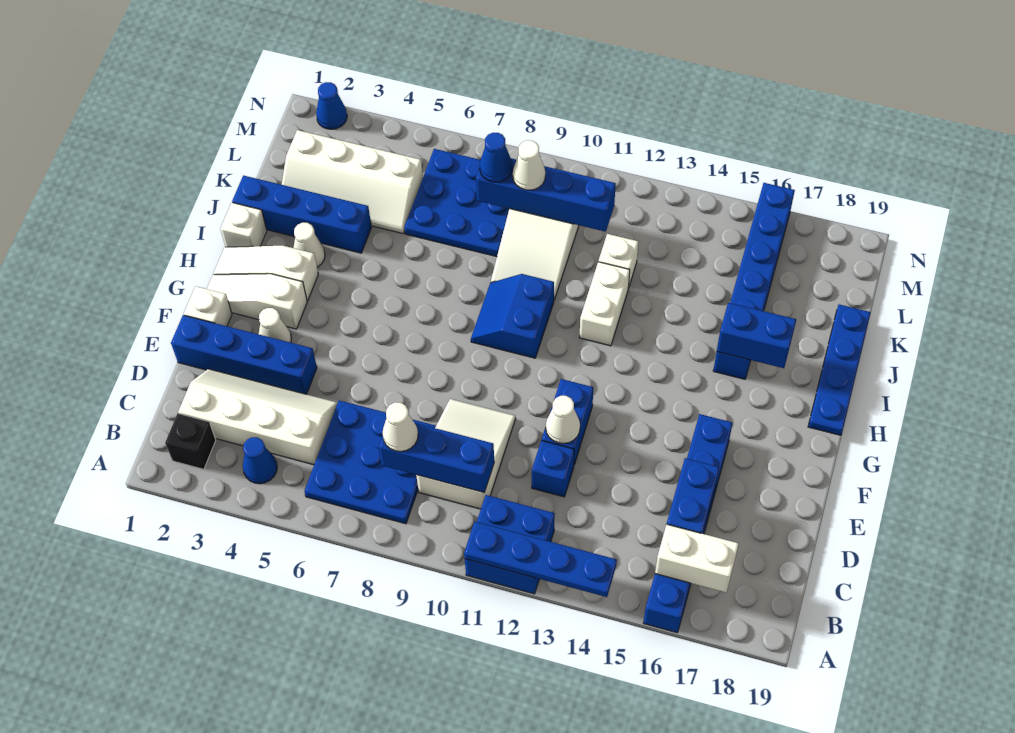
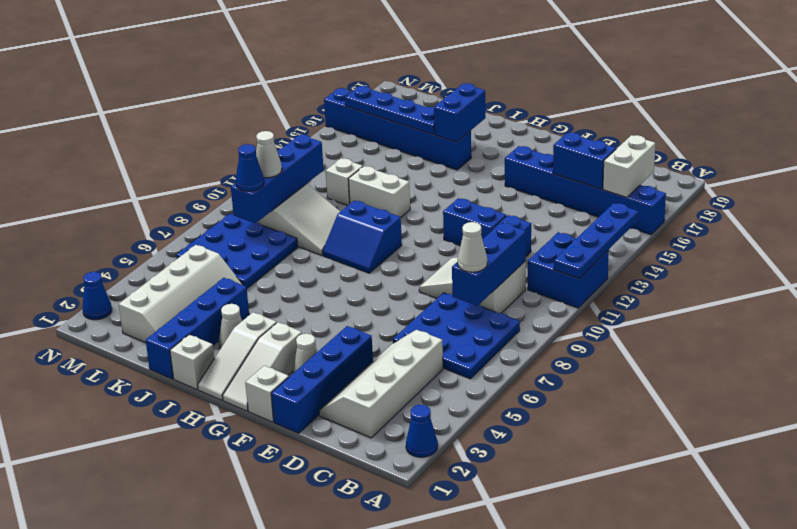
black brick B2 level 1 -> none
blue cone B4 level 1 -> blue cone A2 level 1
white cone E12 level 2 -> none
blue plate H19:K19 level 1 -> blue plate J16:M16 level 2

